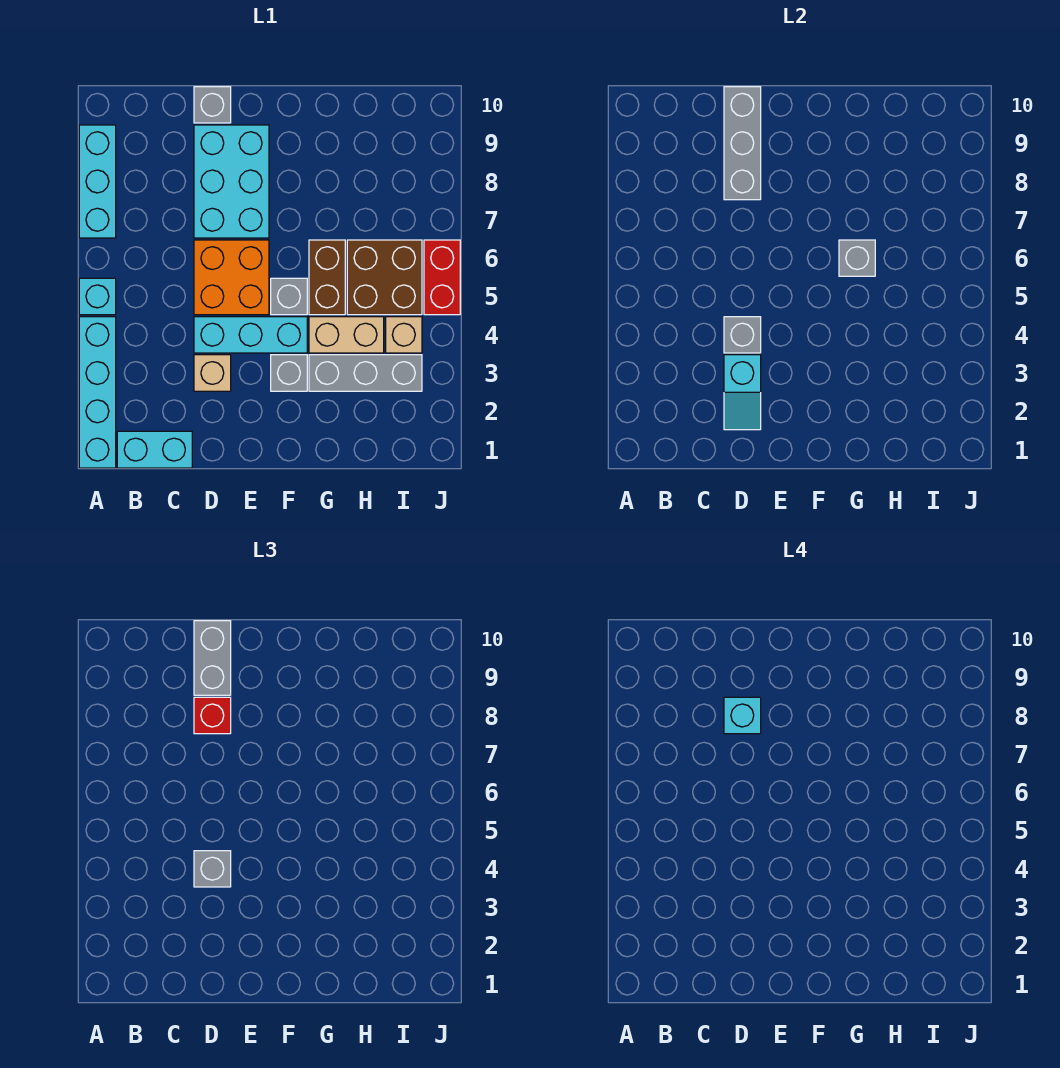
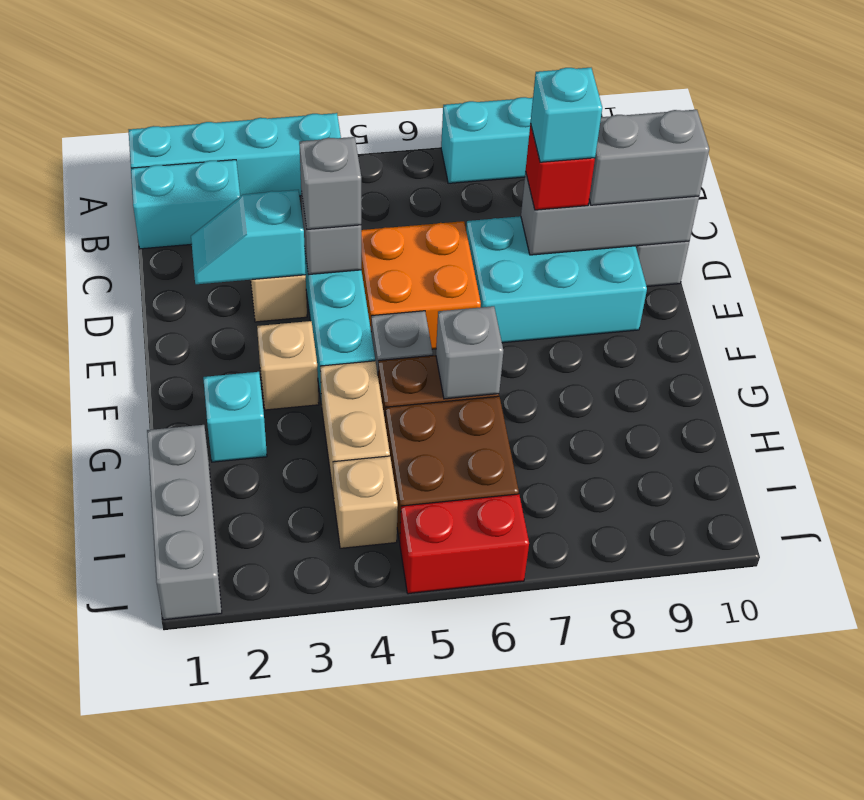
cyan brick A5 level 1 -> cyan brick G2 level 1
cyan brick B1:C1 level 1 -> cyan brick B1:B2 level 1
grey brick F3 level 1 -> tan brick F3 level 1
grey brick G3:I3 level 1 -> grey brick H1:J1 level 1

